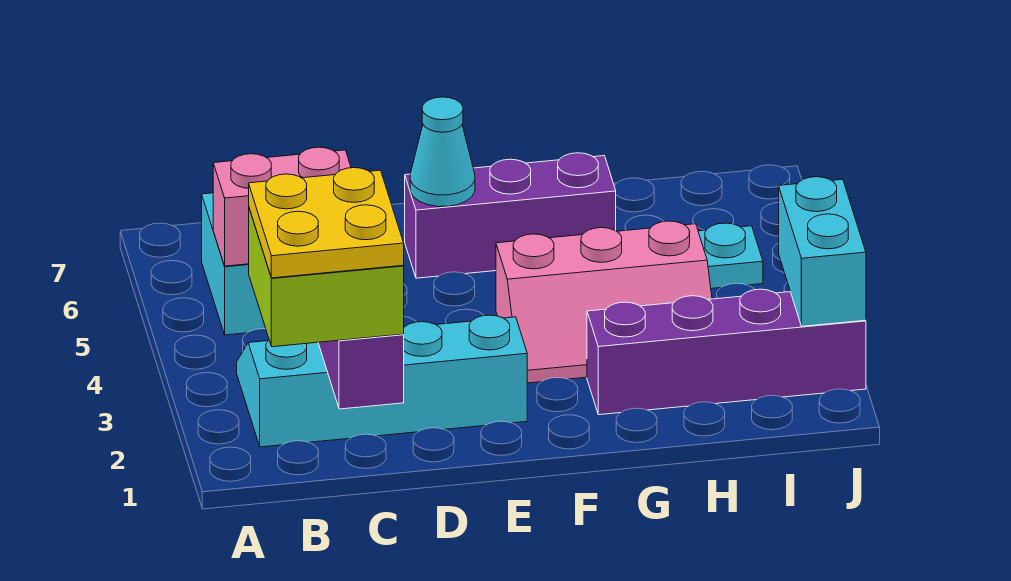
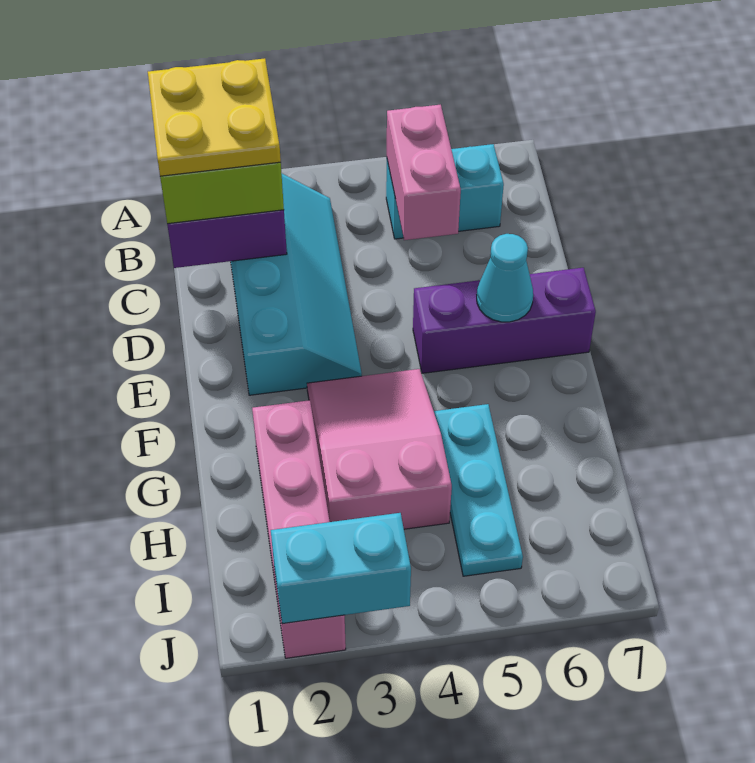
purple brick E6:G6 level 1 -> purple brick E5:E7 level 1
pink slope F3:H4 level 1 top 4 -> pink slope F3:H4 level 1 top H
purple brick G2:J2 level 1 -> pink brick G2:J2 level 1

